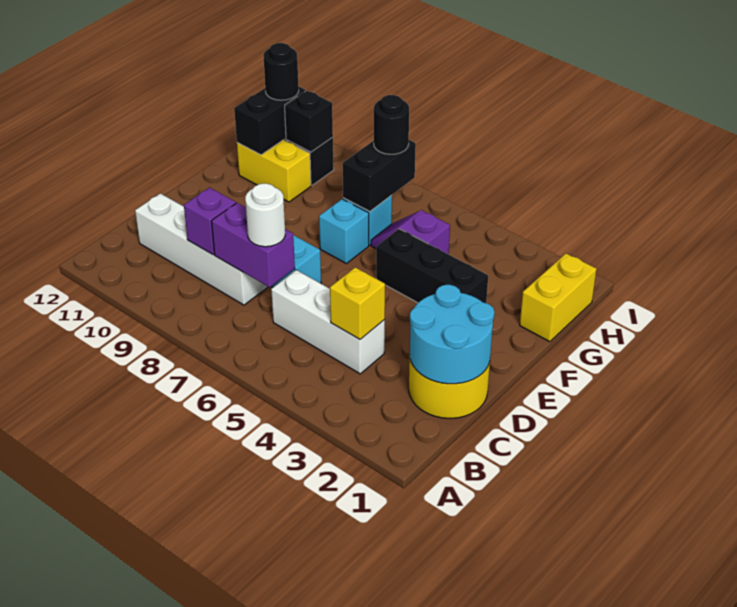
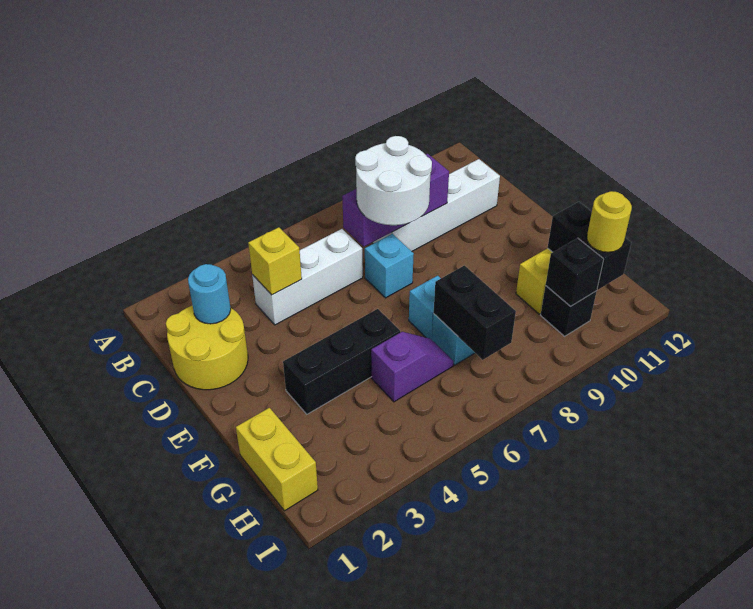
cyan round brick C1:D2 level 2 -> cyan round brick C2 level 2
white round brick C7 level 3 -> white round brick C7:D8 level 3
black round brick H7 level 3 -> none
black round brick H11 level 3 -> yellow round brick H11 level 3

